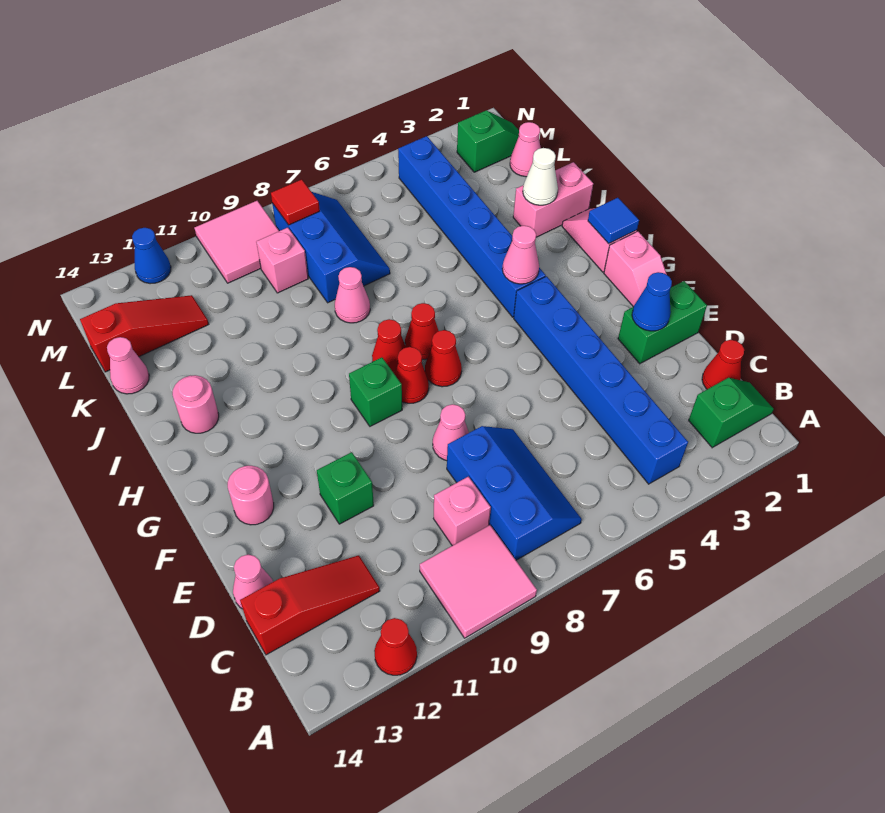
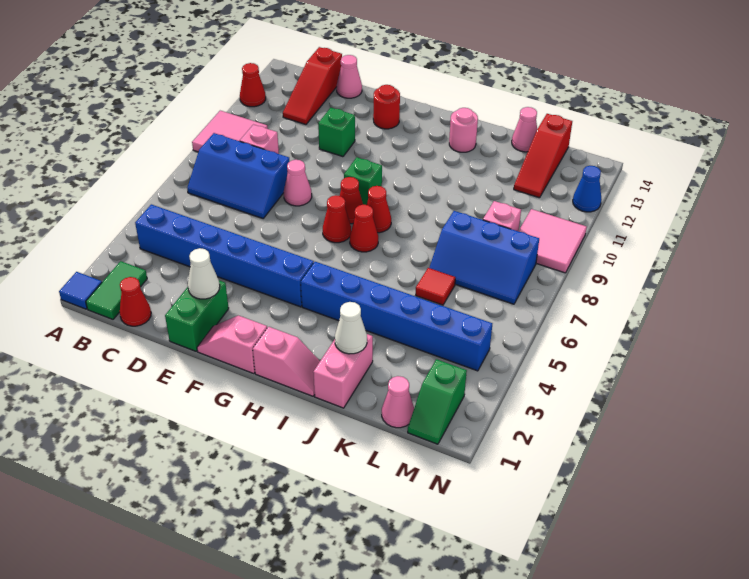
green slope B1:B2 level 1 top 2 -> green tile B1:B2 level 1
blue cone E2 level 2 -> white cone E2 level 2
pink round brick F13 level 1 -> red round brick F13 level 1
blue tile H1 level 2 -> blue tile A1 level 1
pink cone H4 level 2 -> none
pink cone J8 level 1 -> none
red tile M8 level 2 -> red tile K6 level 1

